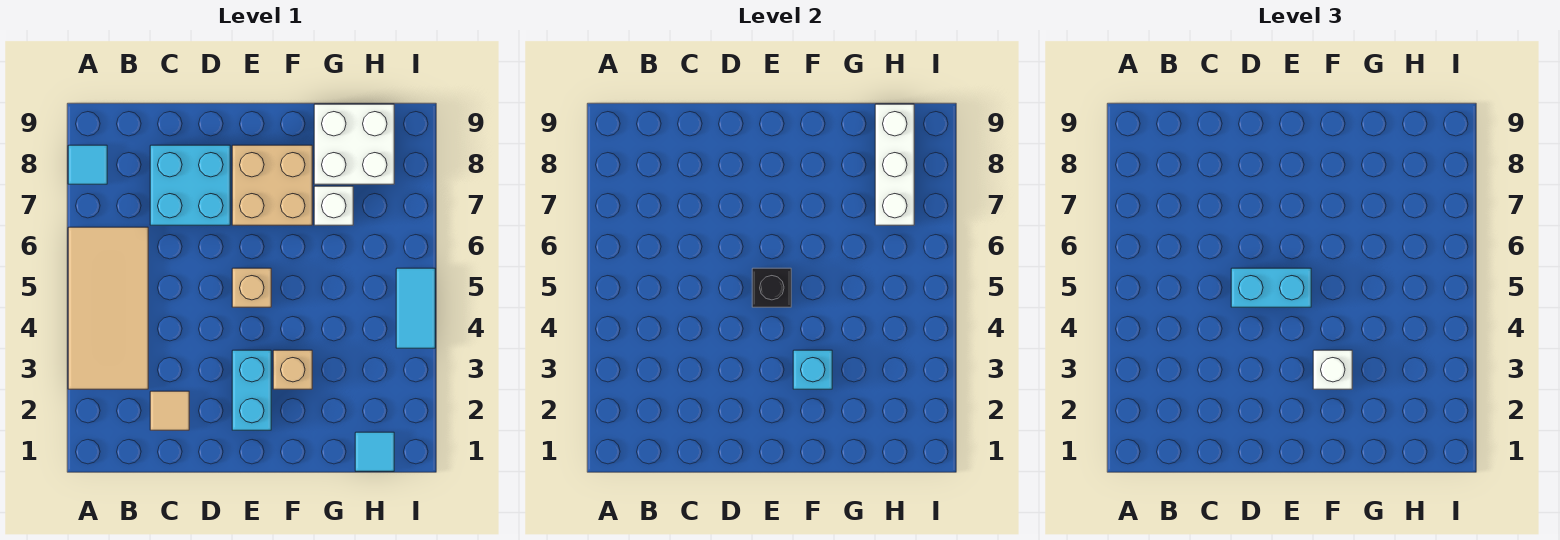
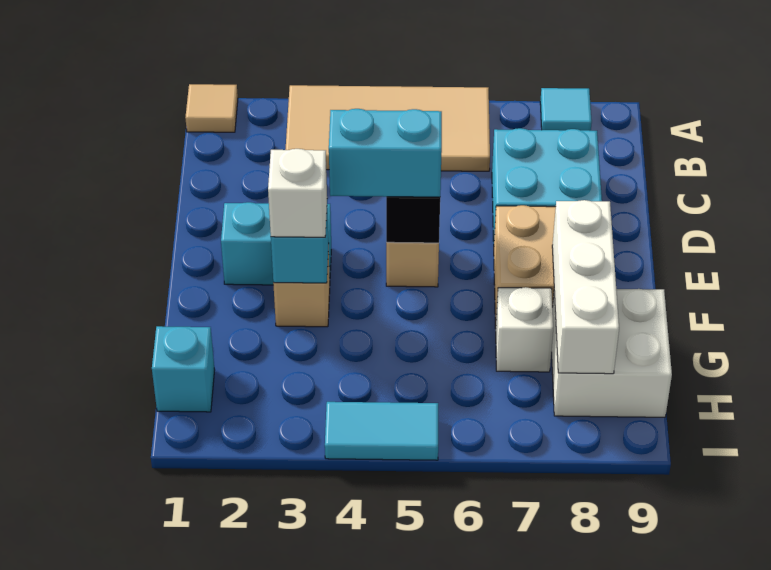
tan tile C2 level 1 -> tan tile A1 level 1
cyan brick D5:E5 level 3 -> cyan brick E4:E5 level 3
cyan tile H1 level 1 -> cyan brick H1 level 1
white brick H7:H9 level 2 -> white brick F8:H8 level 2

